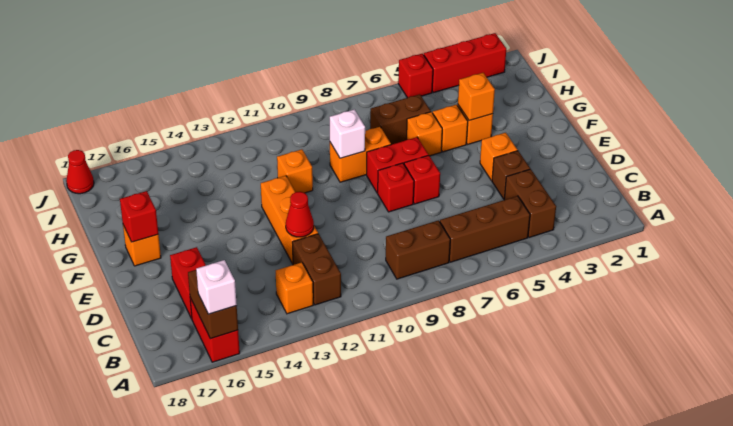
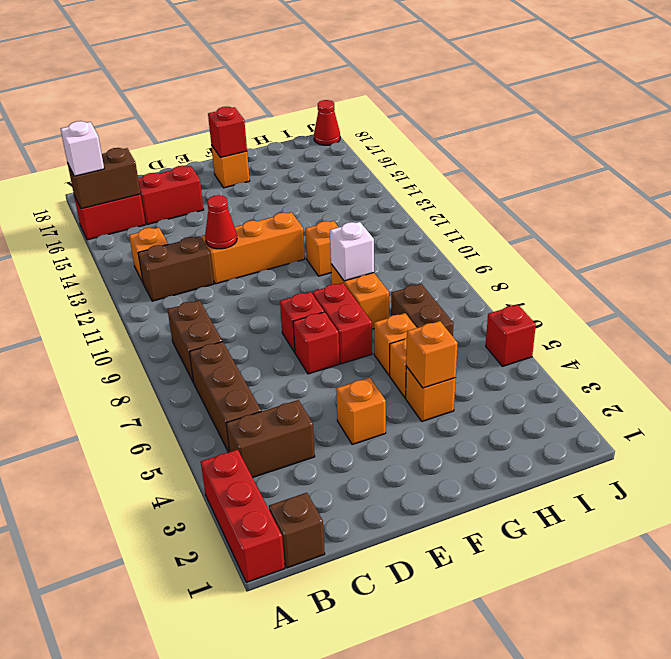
brown brick D4 level 1 -> brown brick B1 level 1
red brick J2:J4 level 1 -> red brick A1:A3 level 1

